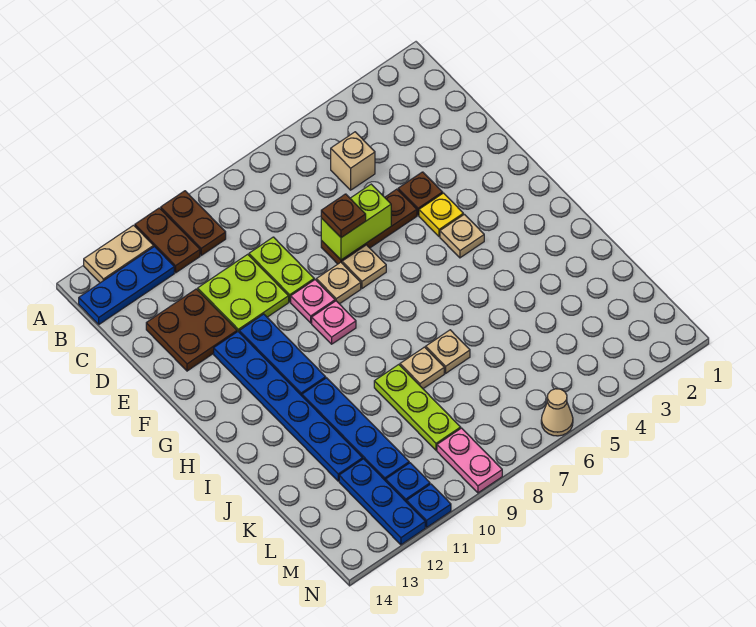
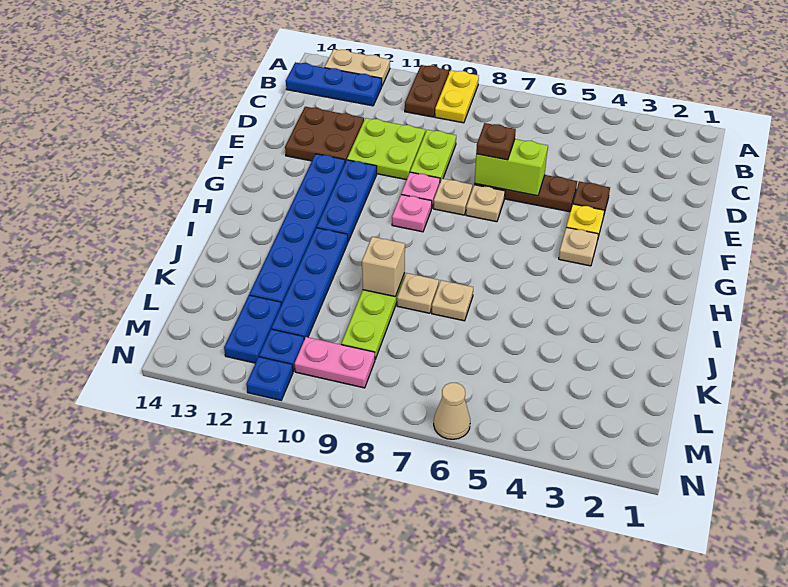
none -> yellow plate A9:B9 level 1
brown plate A11:B11 level 1 -> none
tan brick C5 level 1 -> tan brick J9 level 2
blue plate L12:N12 level 1 -> blue plate L12:M12 level 1
pink plate M9:N9 level 1 -> pink plate M9:M10 level 1

